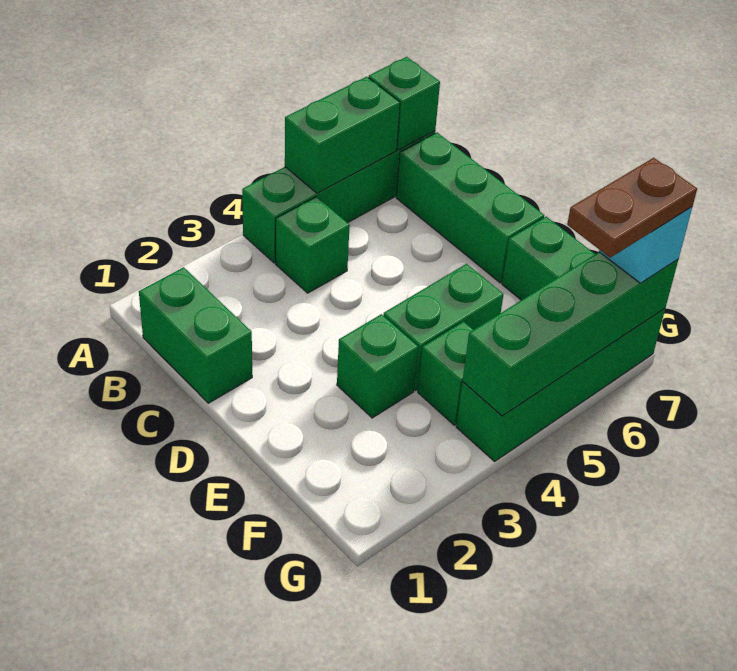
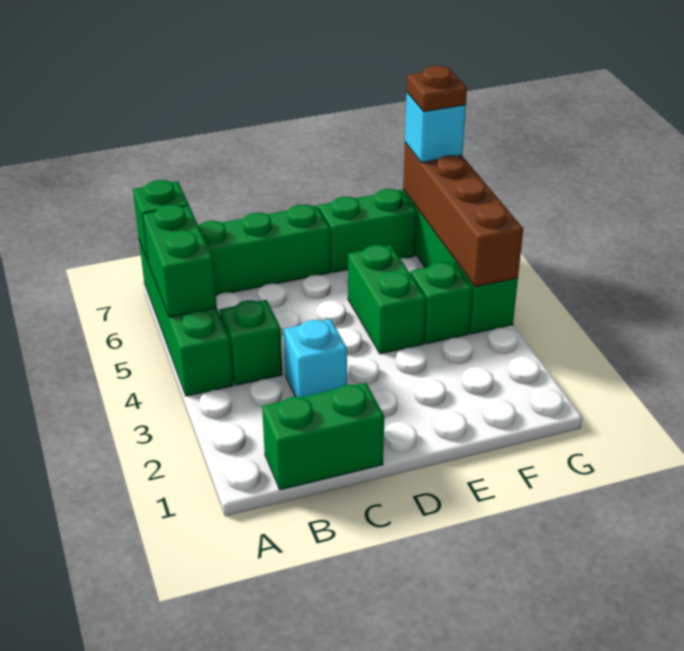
none -> cyan brick C3 level 1
green brick E3 level 1 -> none
green brick G4:G7 level 2 -> brown brick G4:G7 level 2
brown plate G6:G7 level 4 -> brown plate G7 level 4

